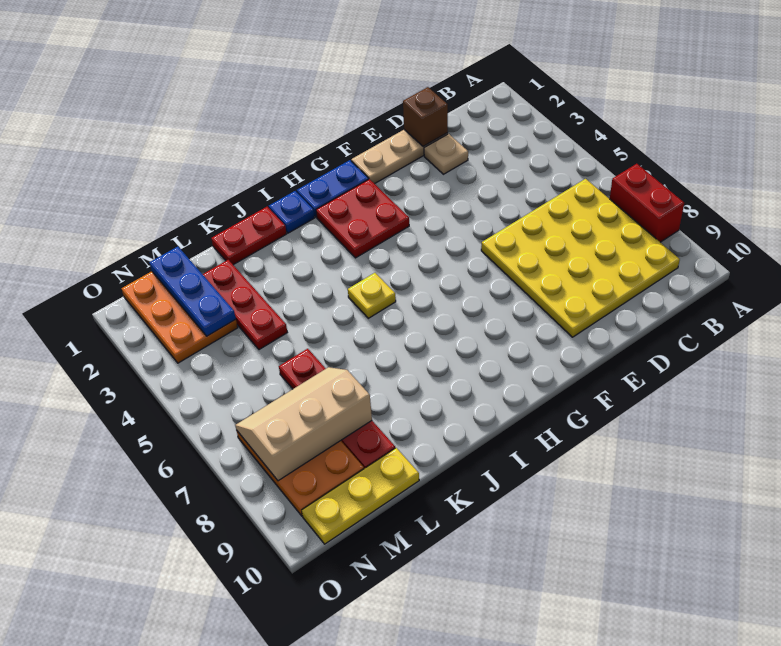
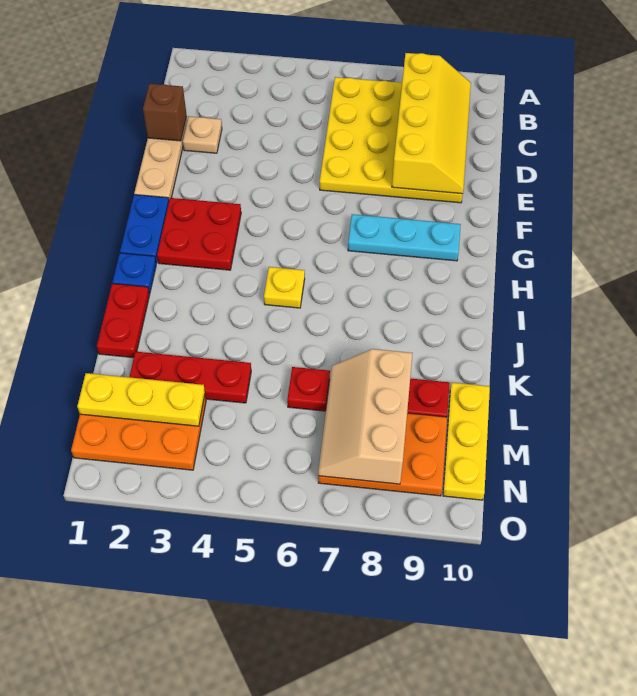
red brick A7:A8 level 1 -> none
none -> yellow slope B8:E9 level 2 top 8
none -> cyan plate G7:G9 level 1
blue plate M1:M3 level 2 -> yellow plate M1:M3 level 2

